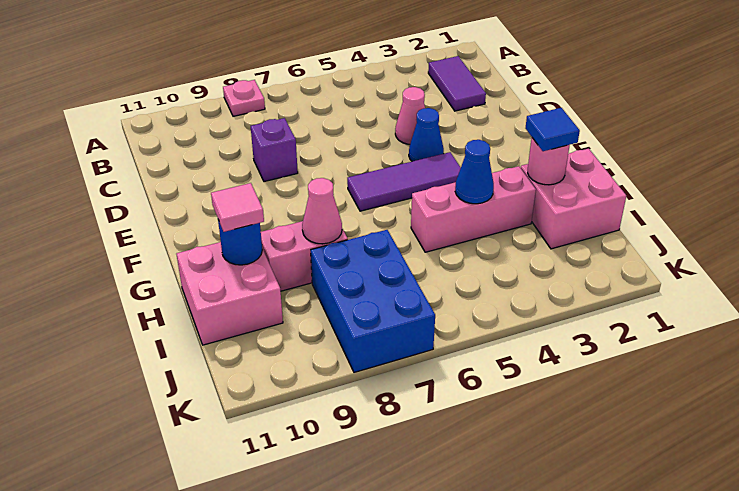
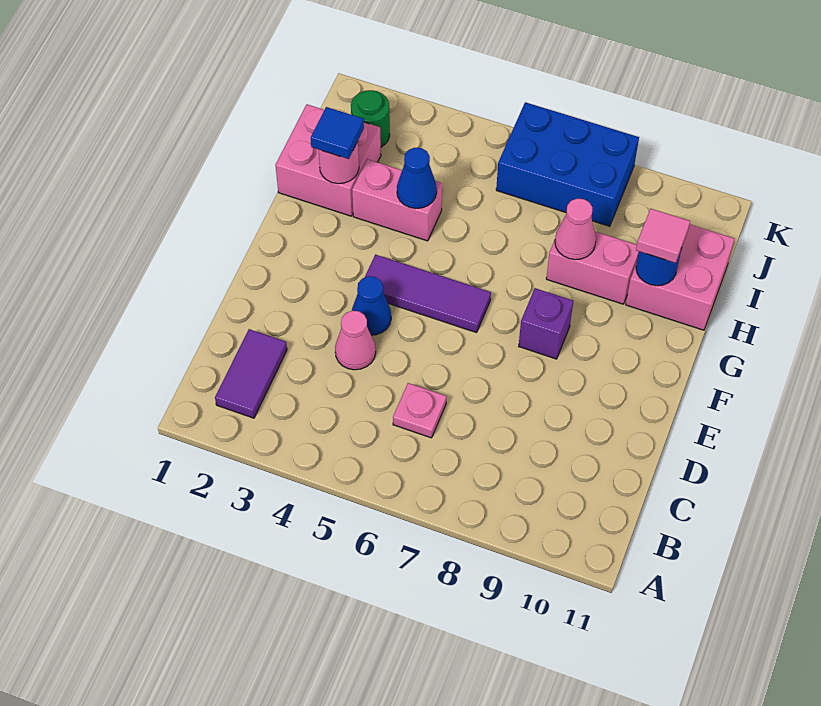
pink plate A8 level 1 -> pink plate C6 level 1
purple brick D8 level 1 -> purple brick F8 level 1
pink brick H3:H5 level 1 -> pink brick H3:H4 level 1
blue brick I7:K8 level 1 -> blue brick J6:K8 level 1
none -> green round brick J2 level 1

